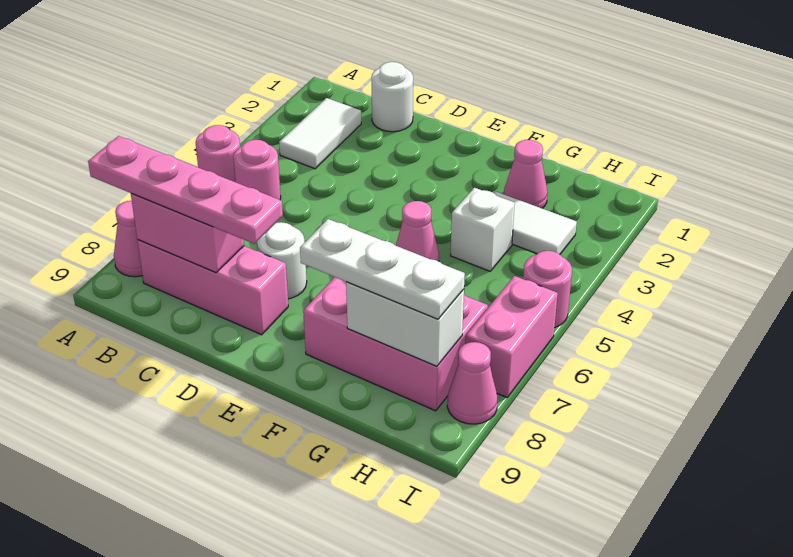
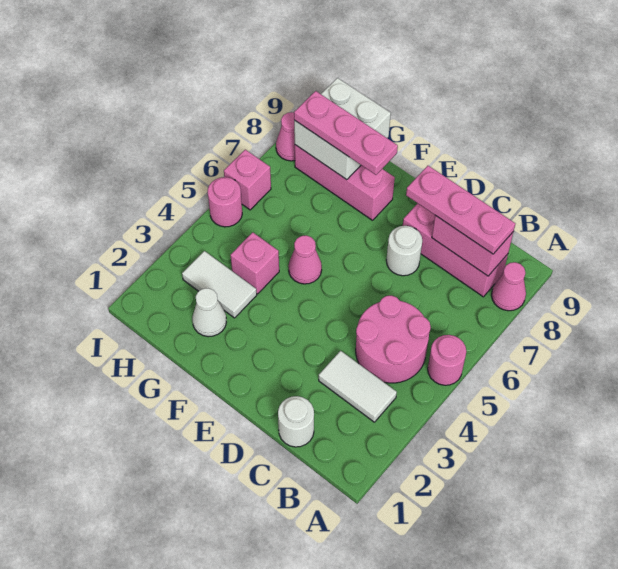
pink plate A8:D8 level 3 -> pink plate B8:D8 level 3
white tile B2:B3 level 1 -> white tile B3:C3 level 1
pink round brick B5 level 1 -> pink round brick B4:C5 level 1
pink brick F7:H8 level 1 -> pink brick F8:H8 level 1
white plate F8:H8 level 3 -> pink plate F8:H8 level 3
pink cone G2 level 1 -> white cone G2 level 1
white brick G4 level 1 -> pink brick G4 level 1
white brick G8:H8 level 2 -> white brick G8:H9 level 2
pink brick I6:I7 level 1 -> pink brick I6 level 1

